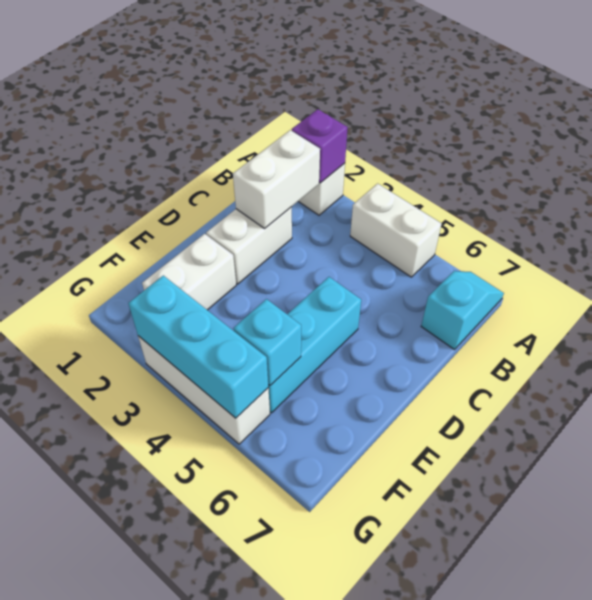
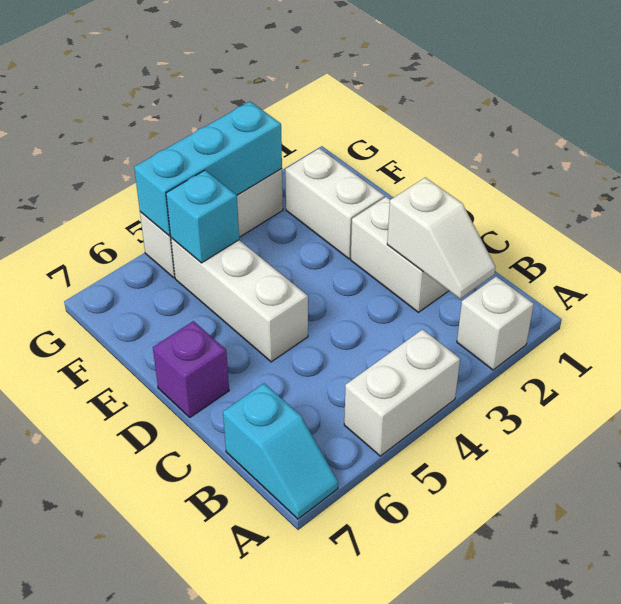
purple brick A2 level 2 -> purple brick D7 level 1
white brick B2:C2 level 2 -> white slope B2:C2 level 2 top C
cyan brick D5:F5 level 1 -> white brick D5:F5 level 1

